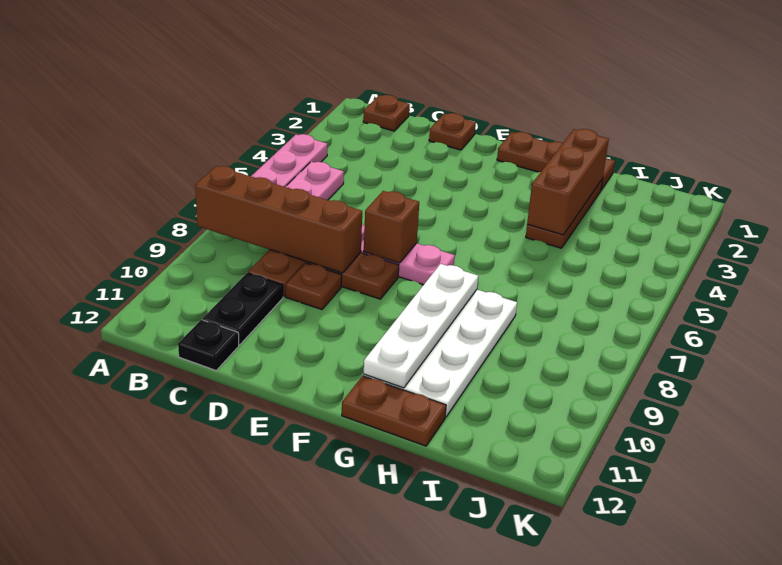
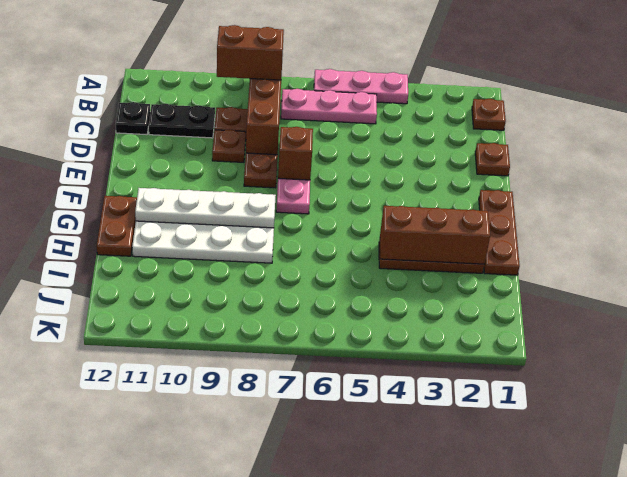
none -> brown brick B8:B9 level 3

